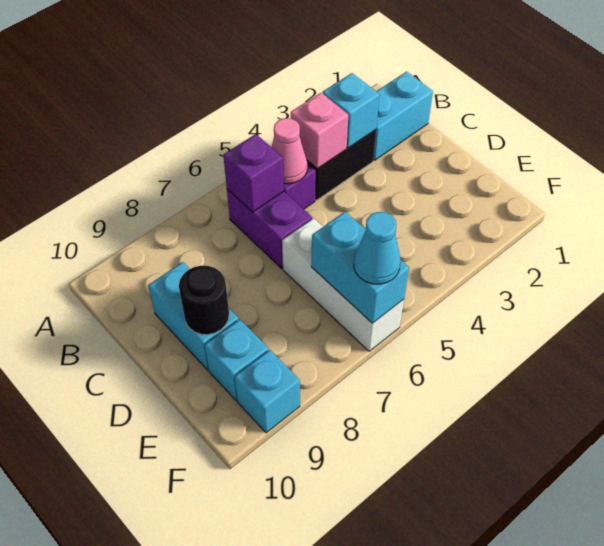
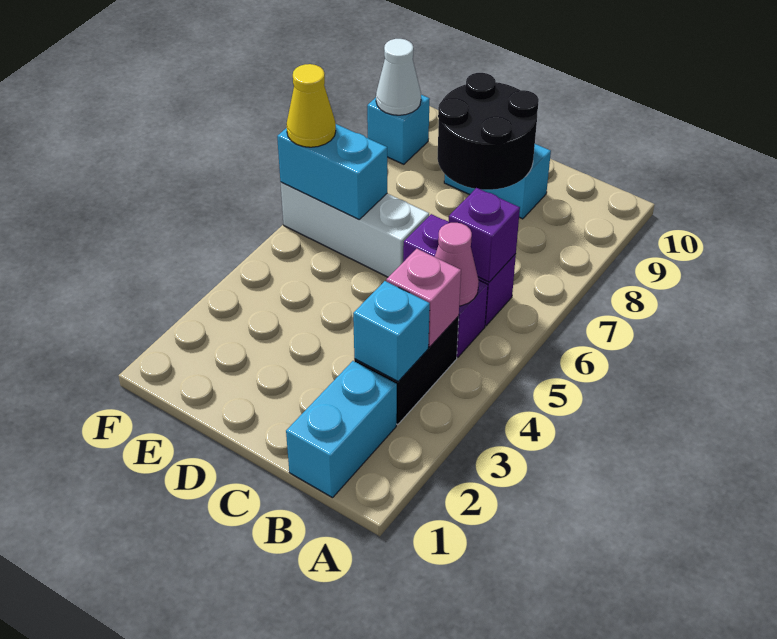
black round brick D9 level 2 -> black round brick C8:D9 level 2
cyan brick E9 level 1 -> none
cyan cone F6 level 3 -> yellow cone F6 level 3
none -> white cone F9 level 2

